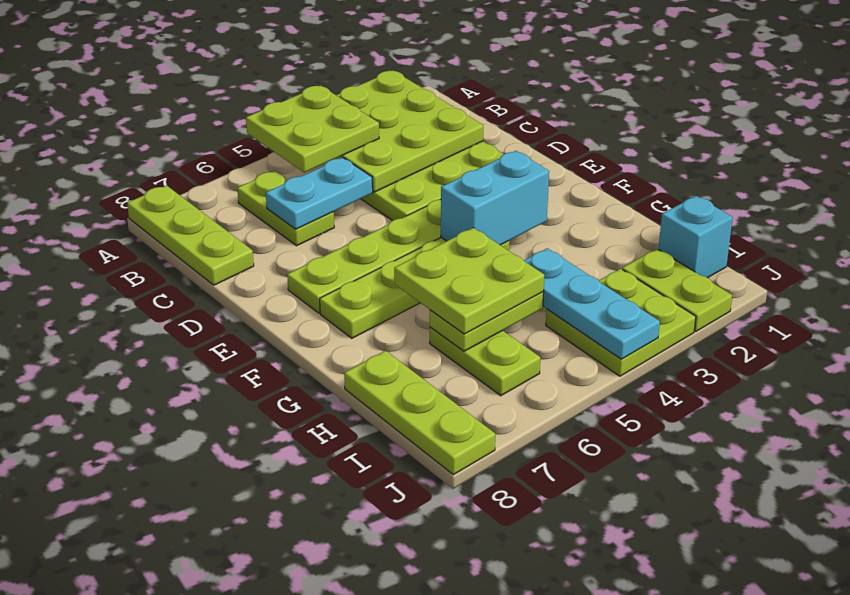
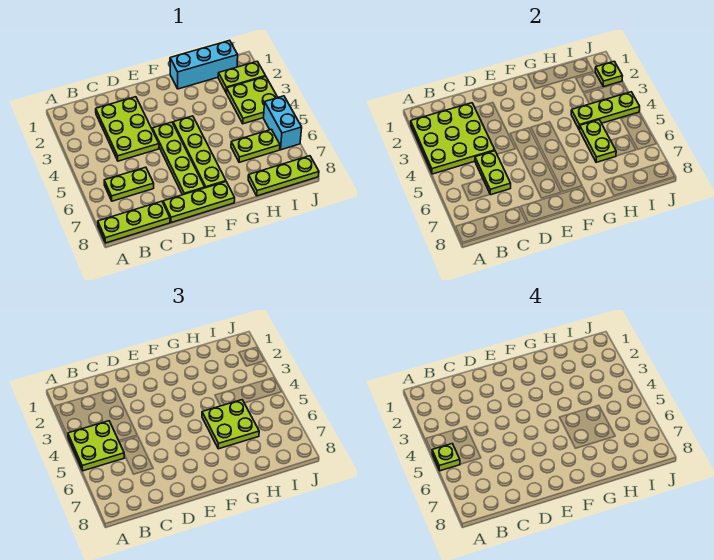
none -> lime plate A5 level 4
cyan plate C5:C6 level 2 -> lime plate C5:C6 level 2
none -> lime plate D8:F8 level 1
cyan brick F3:F4 level 2 -> cyan brick J5:J6 level 1
cyan plate H4:J4 level 2 -> lime plate H4:J4 level 2
cyan brick I1 level 1 -> cyan brick G1:I1 level 1
none -> lime plate J2 level 2

